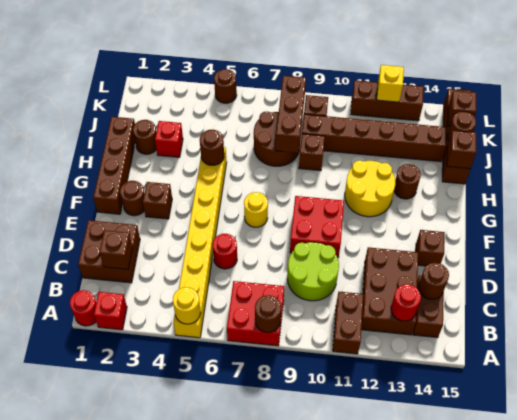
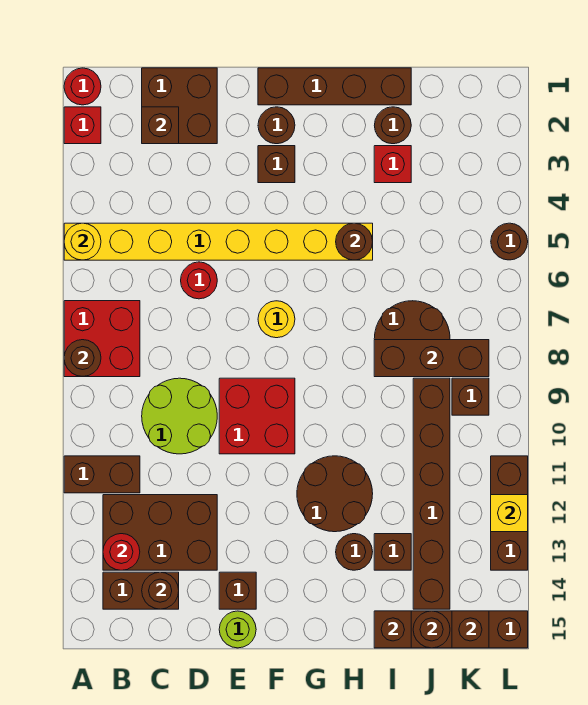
none -> lime round brick E15 level 1
yellow round brick G11:H12 level 1 -> brown round brick G11:H12 level 1
brown brick I9 level 1 -> brown brick I13 level 1

